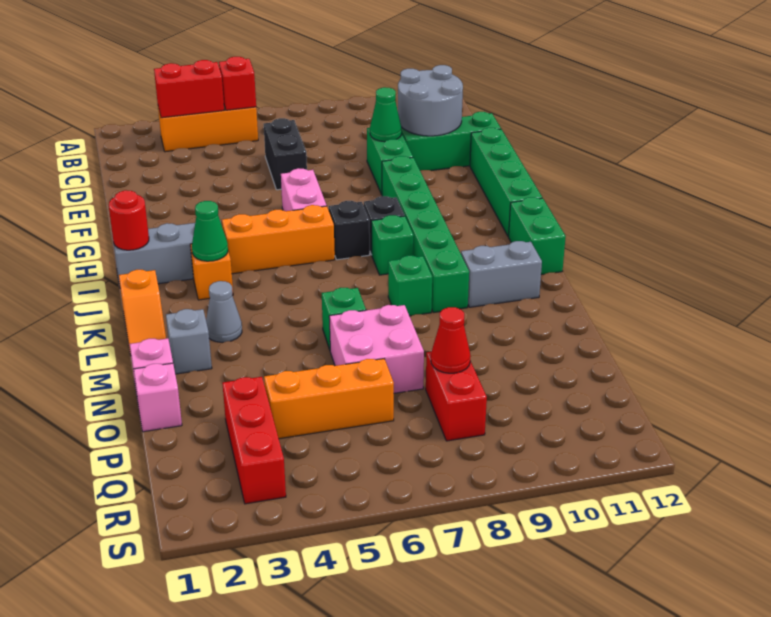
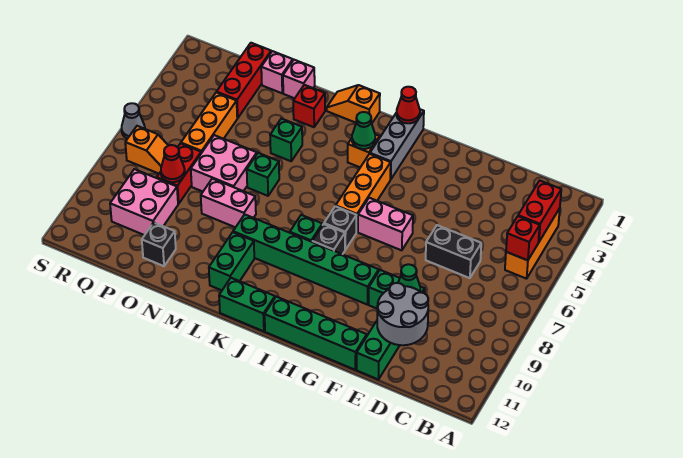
red round brick I1 level 2 -> red cone I1 level 2
grey cone L3 level 1 -> grey cone S6 level 1
green brick L8 level 1 -> green brick M4 level 1
grey brick L10:L11 level 1 -> green brick L10:L11 level 1
grey brick M2 level 1 -> red brick M2 level 1
none -> pink brick M8:N8 level 1
none -> black brick O11 level 1
red brick P3:R3 level 1 -> red brick P1:P3 level 1
red brick P8:Q8 level 1 -> red brick P7:P8 level 1
none -> pink brick P9:Q10 level 1
none -> orange slope Q7:R7 level 1 top R

